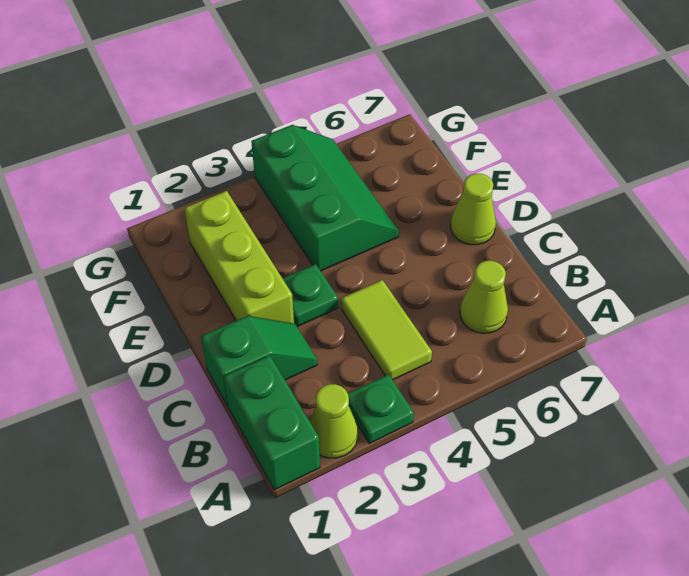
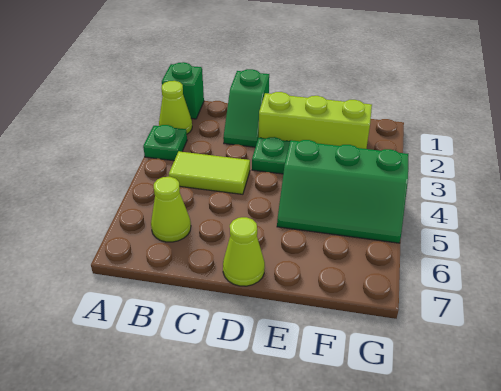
green brick A1:B1 level 1 -> green brick A1 level 1

